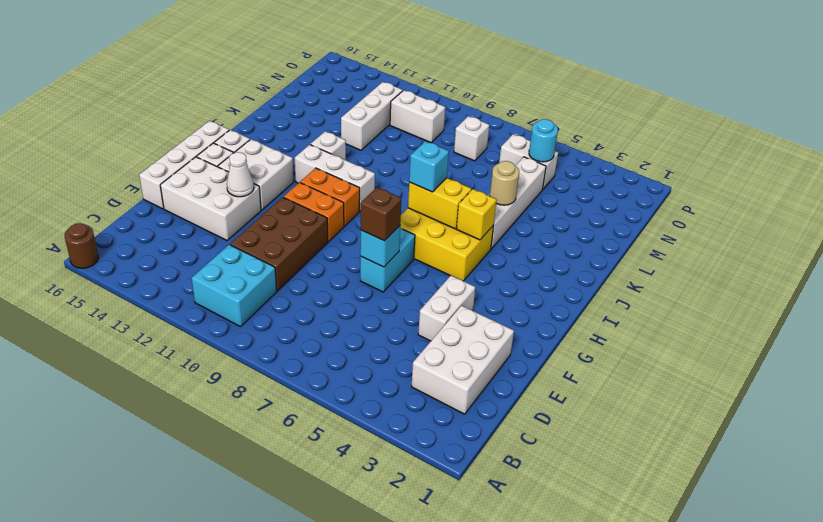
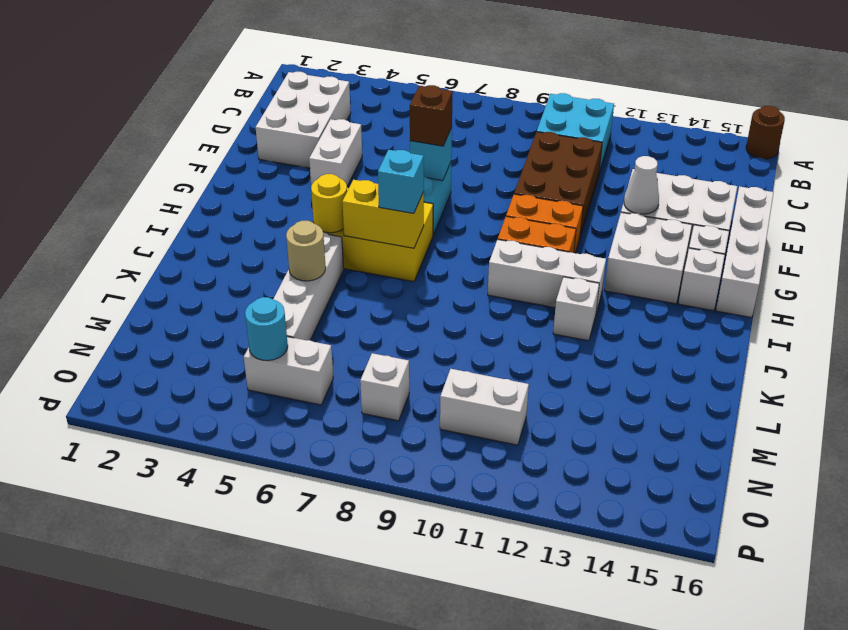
yellow brick I5 level 2 -> yellow round brick I5 level 2
white brick L12:N12 level 1 -> none

